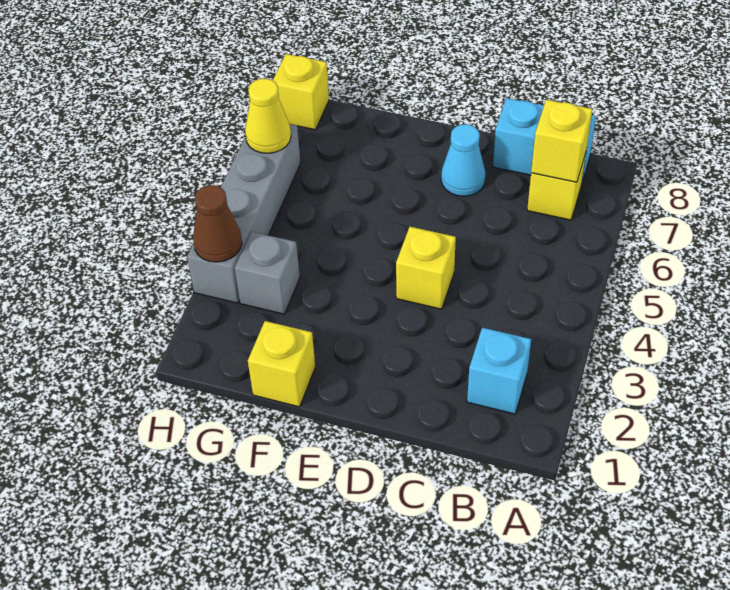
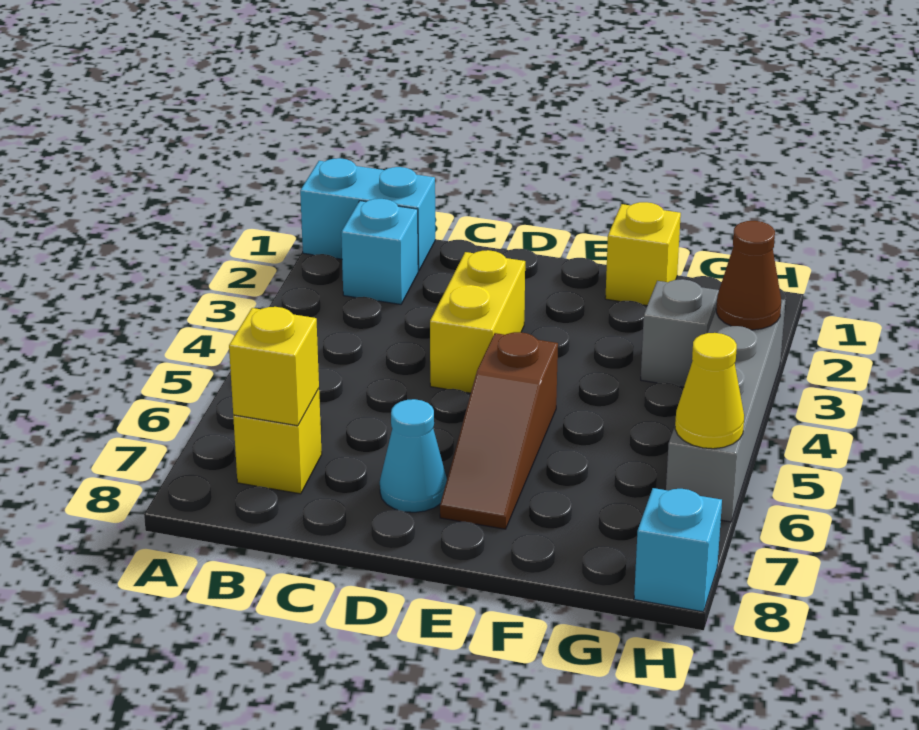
cyan brick B8:C8 level 1 -> cyan brick A1:B1 level 1
yellow brick D4 level 1 -> yellow brick D3:D4 level 1
none -> brown slope E5:E7 level 1 top 5
yellow brick H8 level 1 -> cyan brick H8 level 1

